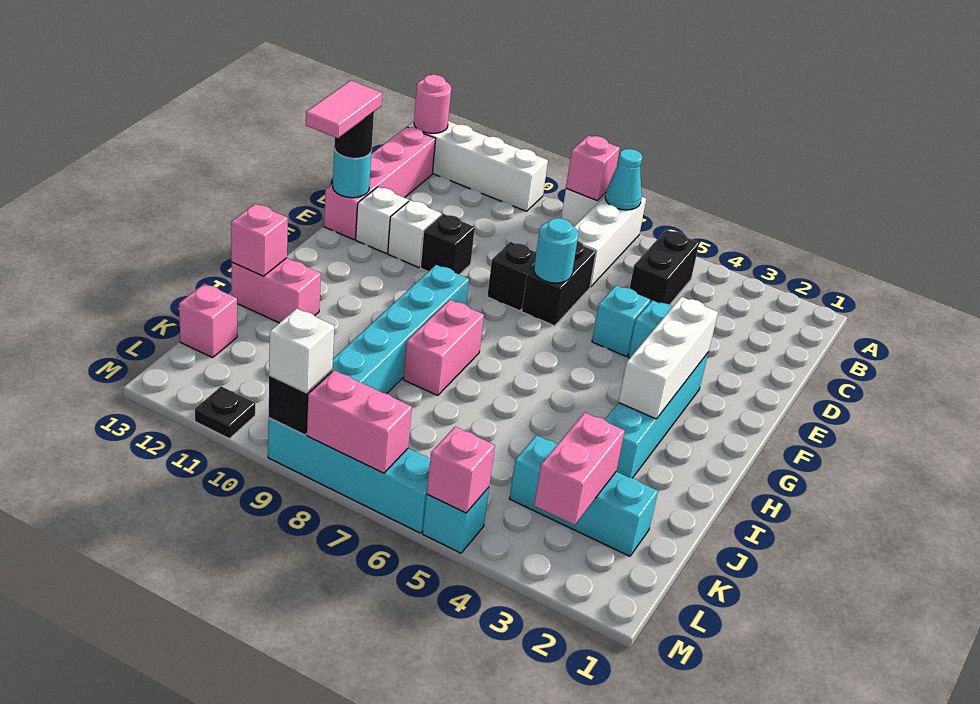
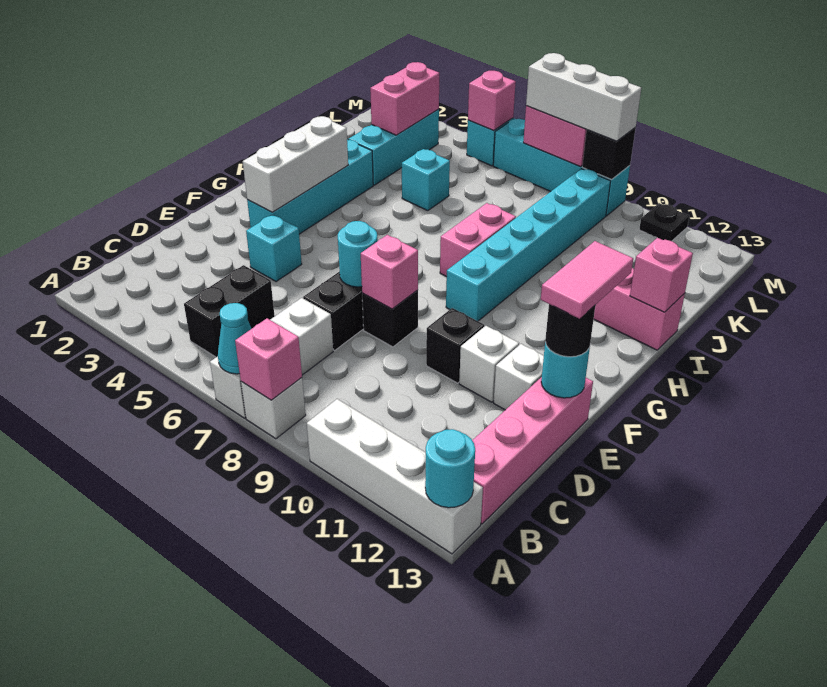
pink round brick A13 level 2 -> cyan round brick A13 level 2
cyan brick E5 level 1 -> cyan brick J5 level 1
cyan brick K2:K4 level 1 -> cyan brick J3:L3 level 1
pink brick K13 level 1 -> pink brick E8 level 2
white brick M9 level 3 -> white brick M7:M9 level 3

